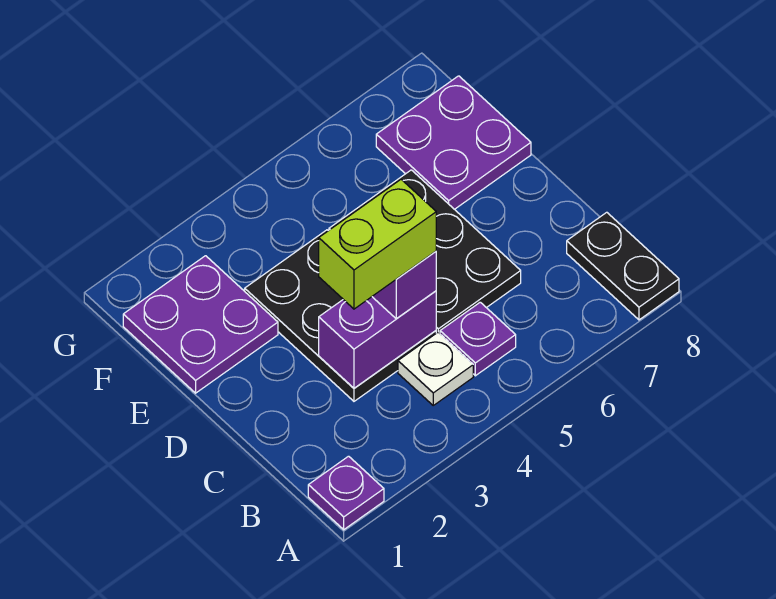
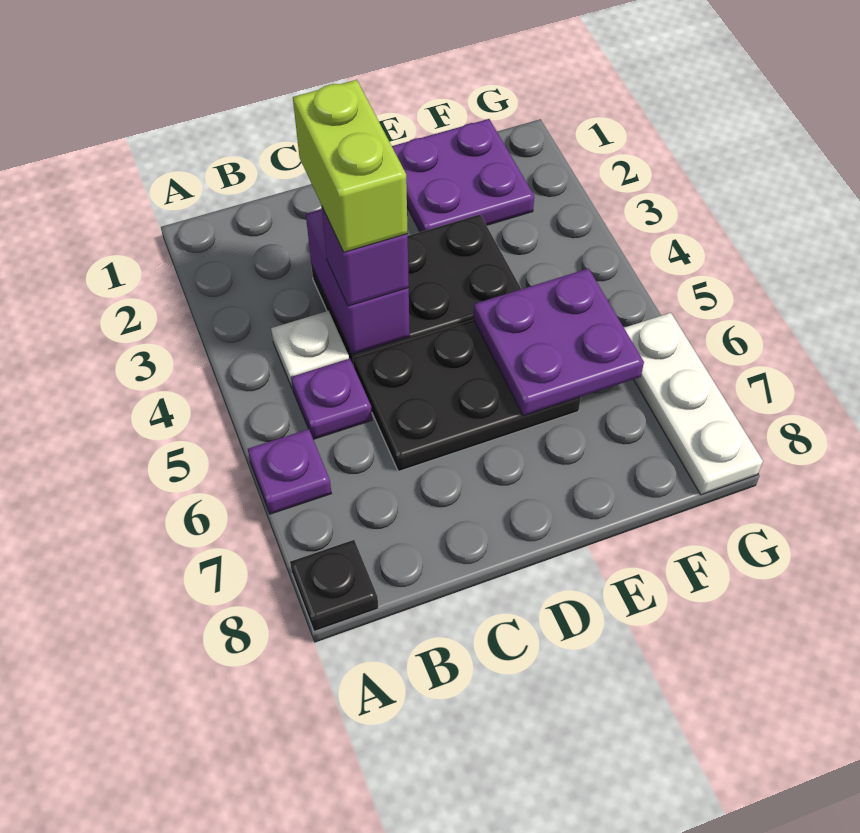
purple plate A1 level 1 -> purple plate A6 level 1
black plate A8:B8 level 1 -> black plate A8 level 1
purple plate E7:F8 level 1 -> purple plate E5:F6 level 2
none -> white plate G6:G8 level 1

